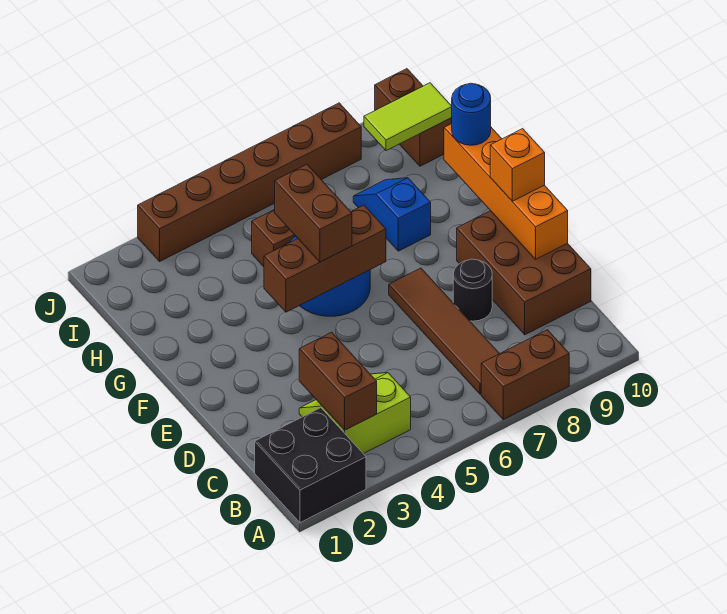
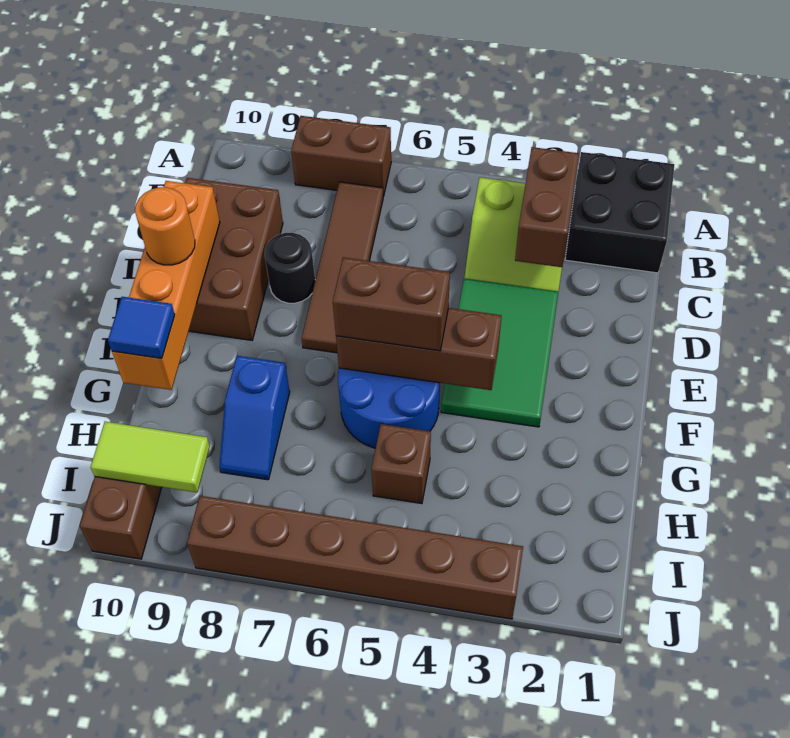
none -> green tile D3:F4 level 1
orange brick E10 level 3 -> orange round brick E10 level 3
brown brick F5:G5 level 3 -> brown brick F5:F6 level 3
blue round brick G10 level 3 -> blue tile G10 level 3

